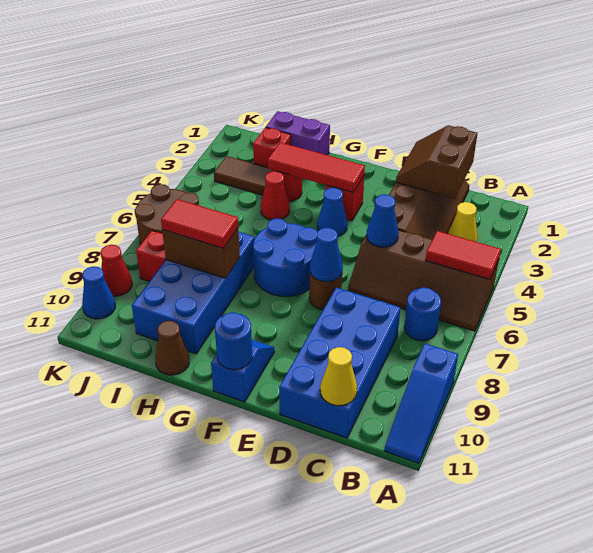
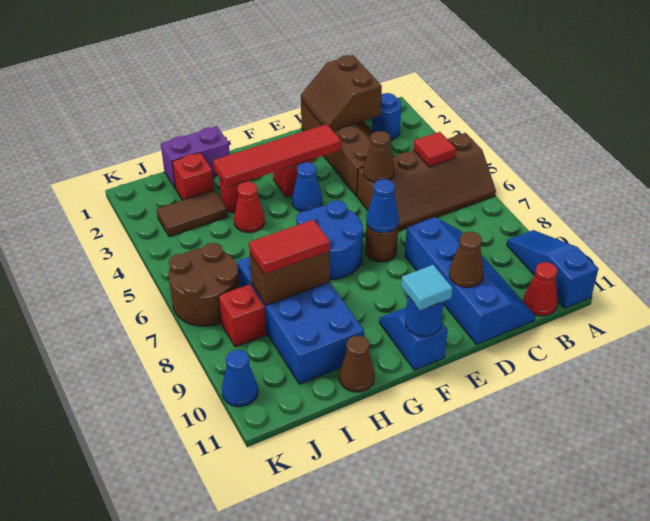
red tile A5:B5 level 2 -> red tile B5 level 2
blue slope A9:A11 level 1 top 9 -> blue slope A9:A11 level 1 top 11
yellow cone B3 level 1 -> none
blue round brick B7 level 1 -> blue round brick B2 level 1
blue brick C8:D11 level 1 -> blue slope C8:D11 level 1 top D
yellow cone C11 level 2 -> none
blue cone D5 level 2 -> brown cone D5 level 2
none -> brown cone D10 level 2
red tile F3:H3 level 2 -> red tile E3:H3 level 2
none -> cyan tile F11 level 3
red cone K9 level 1 -> red cone B11 level 1

